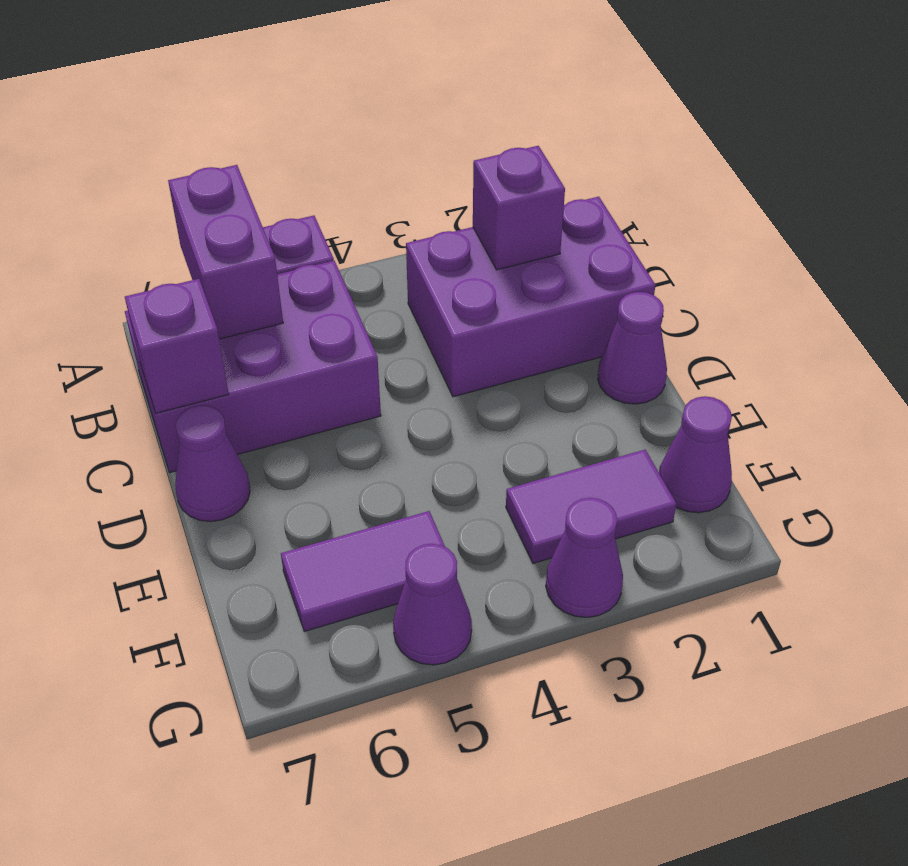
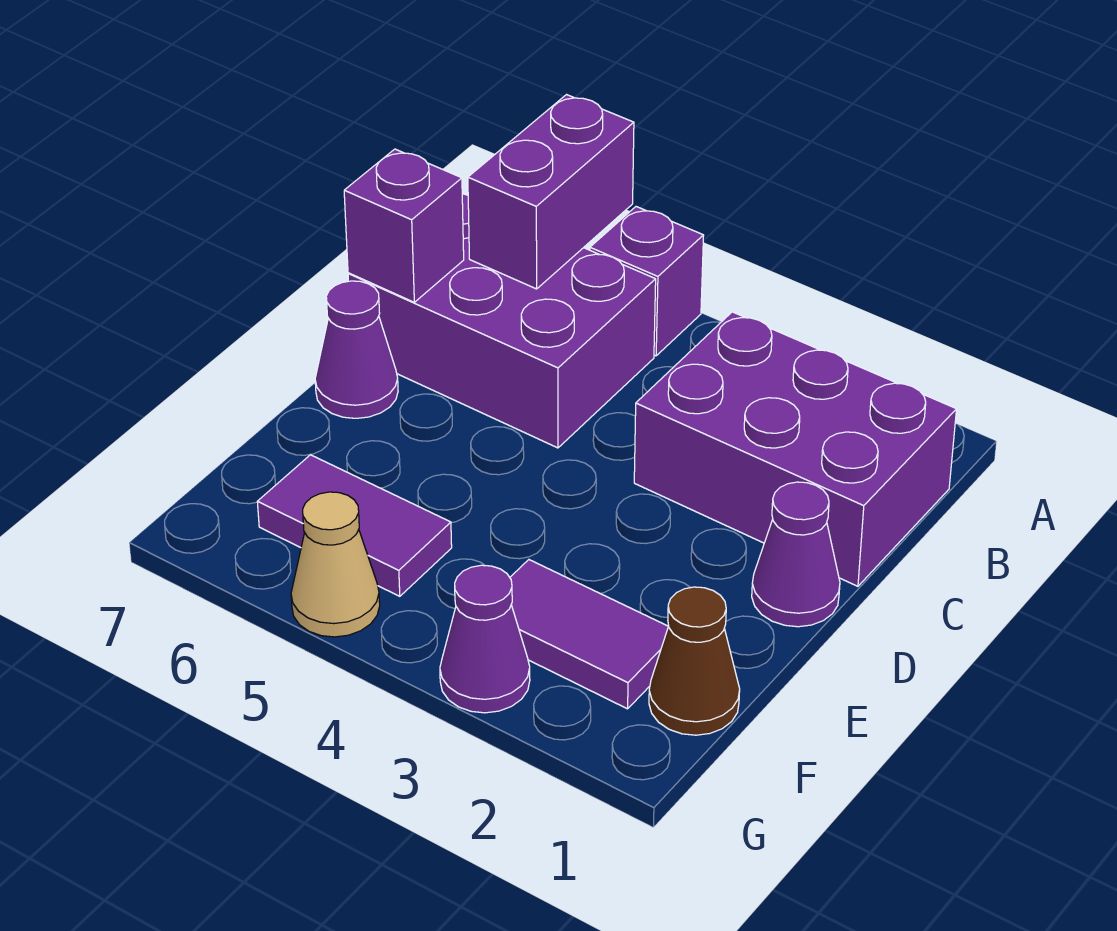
purple brick B2 level 2 -> none
purple cone F1 level 1 -> brown cone F1 level 1
purple cone G5 level 1 -> tan cone G5 level 1

